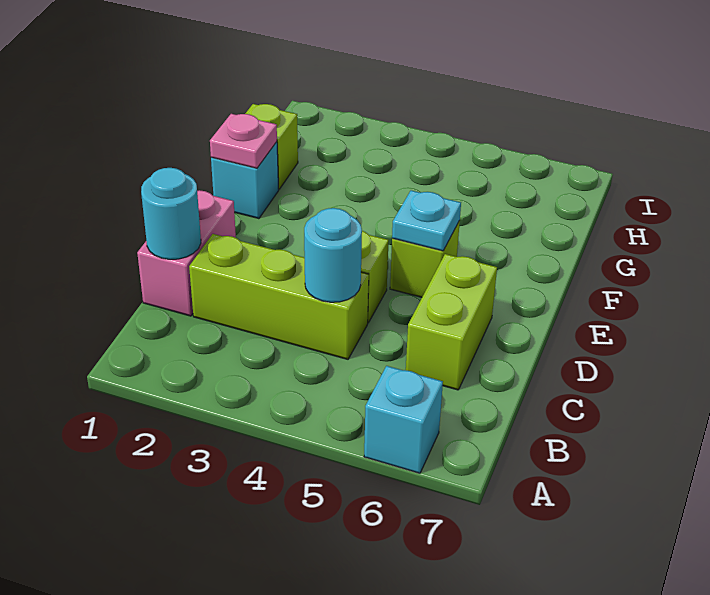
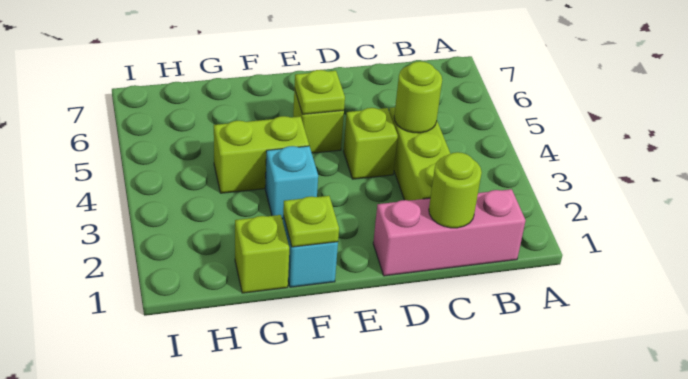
cyan brick A6 level 1 -> cyan brick F3 level 1
pink brick C1:D1 level 1 -> pink brick B1:D1 level 1
cyan round brick C1 level 2 -> lime round brick C1 level 2
cyan round brick C4 level 2 -> lime round brick C4 level 2
lime brick C6:D6 level 1 -> lime brick F4:G4 level 1
cyan plate E5 level 2 -> lime plate E5 level 2
pink plate F1 level 2 -> lime plate F1 level 2

